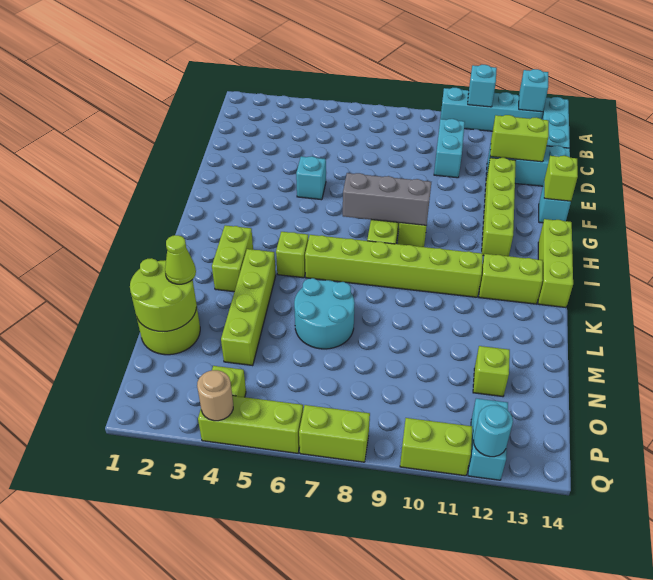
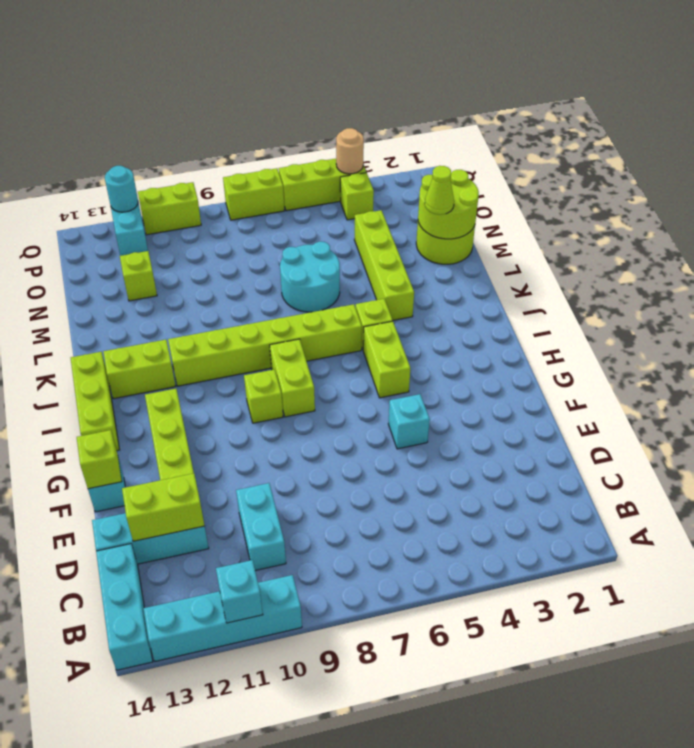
cyan brick A13 level 2 -> none
grey brick H7:H9 level 2 -> none
lime brick J3:K3 level 1 -> lime brick H5:I5 level 1

